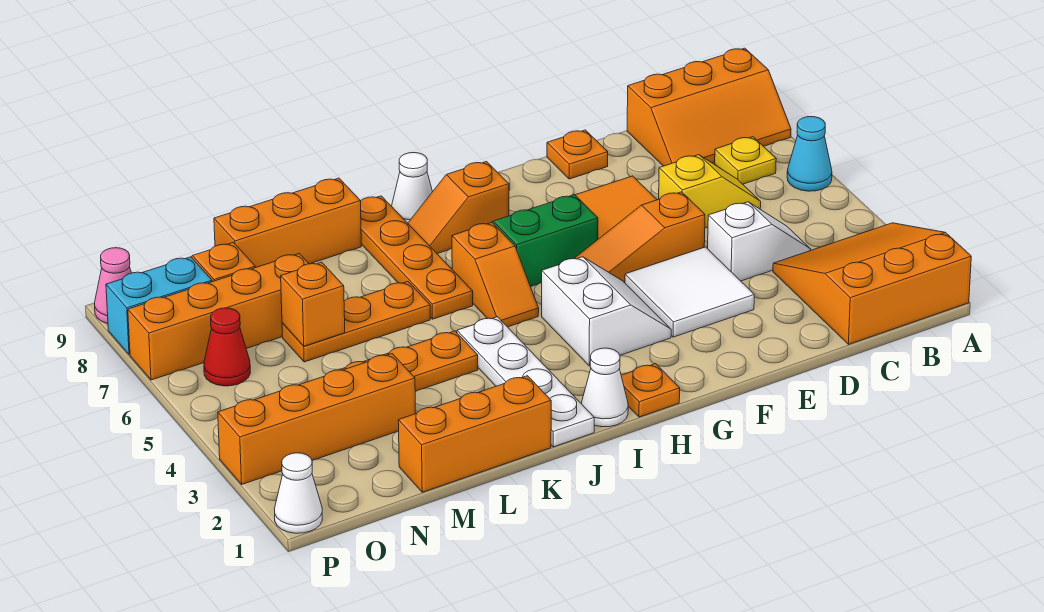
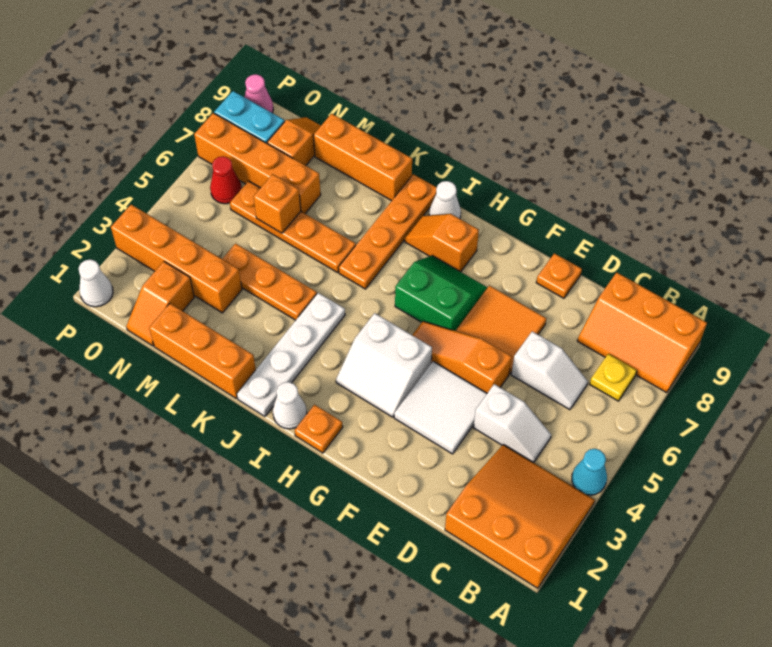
cyan cone A6 level 1 -> cyan cone A4 level 1
yellow slope C6:D6 level 1 top D -> white slope C6:D6 level 1 top D
white slope G3:H4 level 1 top H -> white slope G3:H4 level 1 top 4
orange slope I5:I6 level 1 top 6 -> orange slope N1:N2 level 1 top 2
orange plate K6:M6 level 1 -> orange plate K6:N6 level 1

